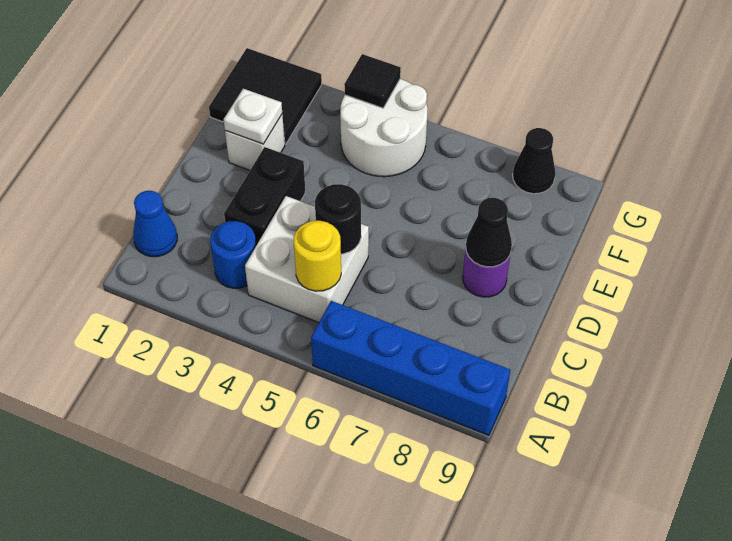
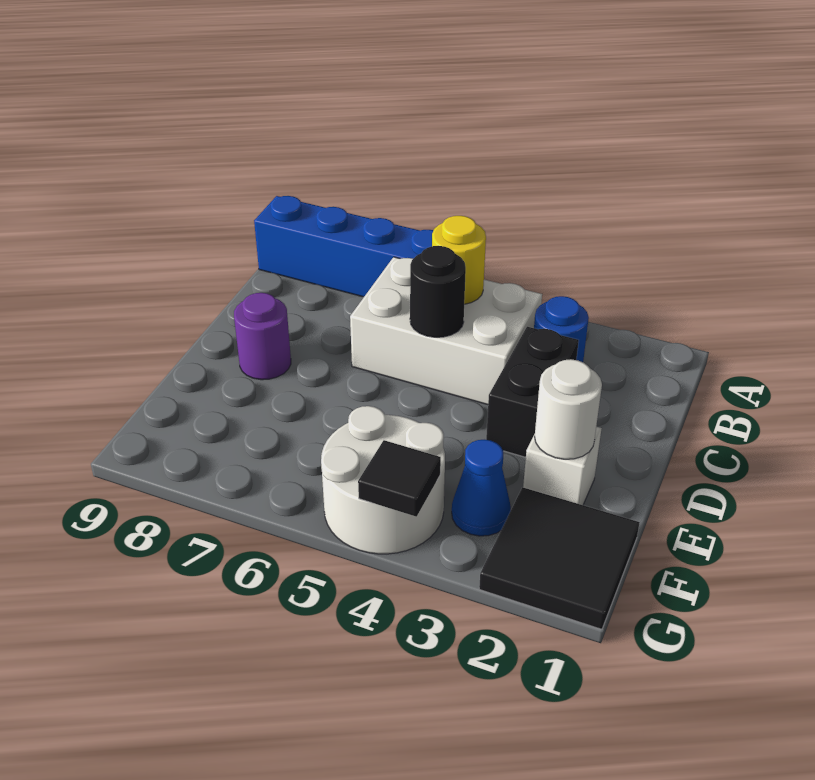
blue cone B1 level 1 -> blue cone F3 level 1
white brick B4:C5 level 1 -> white brick B4:C6 level 1
black cone D8 level 2 -> none
white plate E2 level 2 -> white round brick E2 level 2
black cone G8 level 1 -> none

